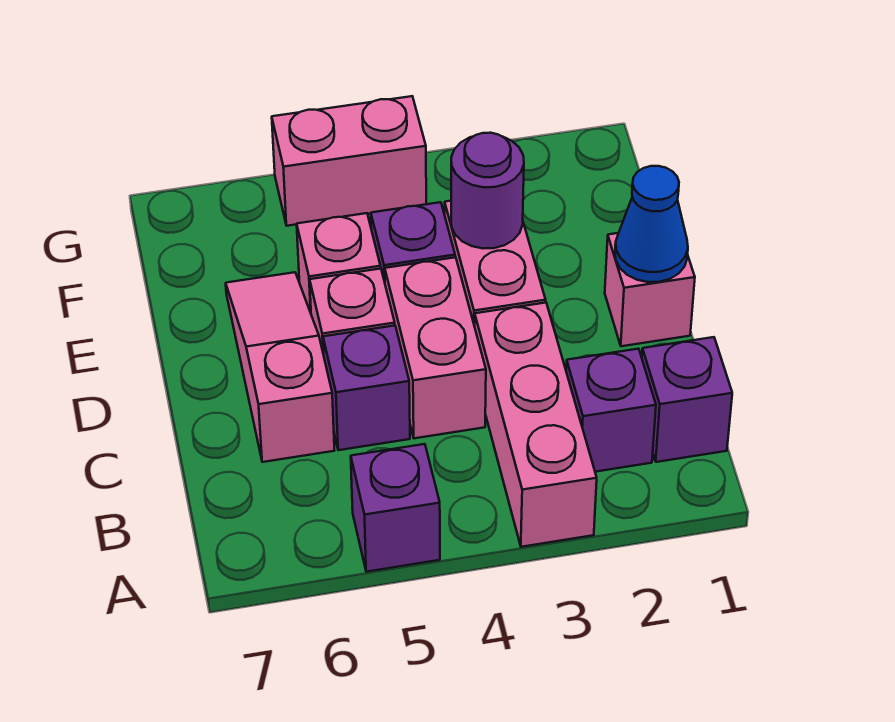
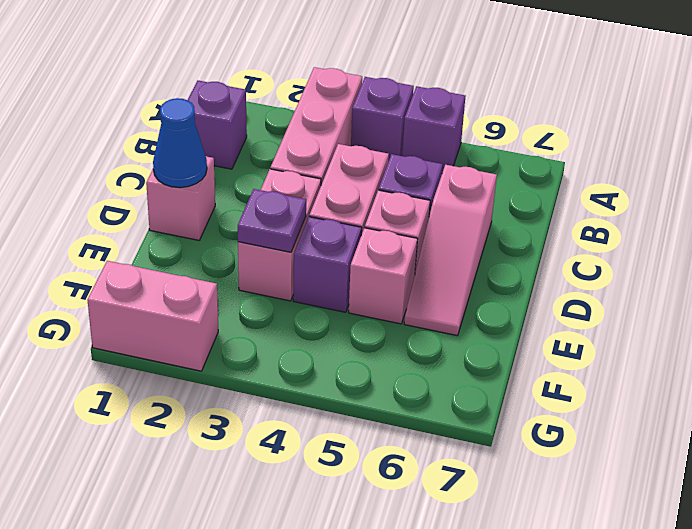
purple brick B2 level 1 -> purple brick A4 level 1
purple round brick E3 level 2 -> purple plate E3 level 2
pink brick G4:G5 level 1 -> pink brick G1:G2 level 1

